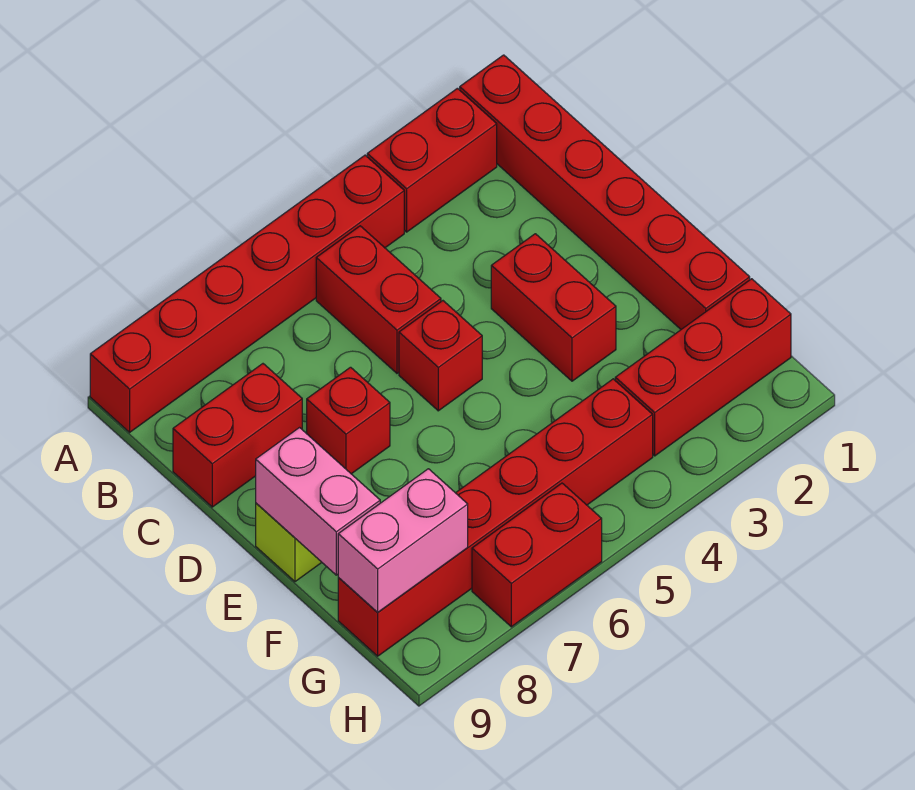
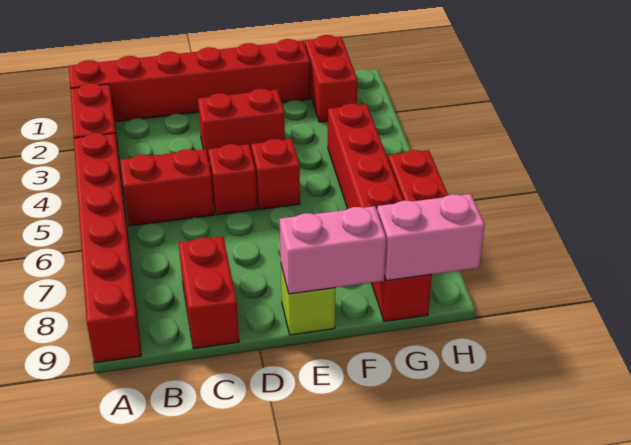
red brick D7 level 1 -> red brick E5 level 1
red brick G1:G3 level 1 -> red brick G1:G2 level 1
pink brick G8:G9 level 2 -> pink brick G9:H9 level 2

